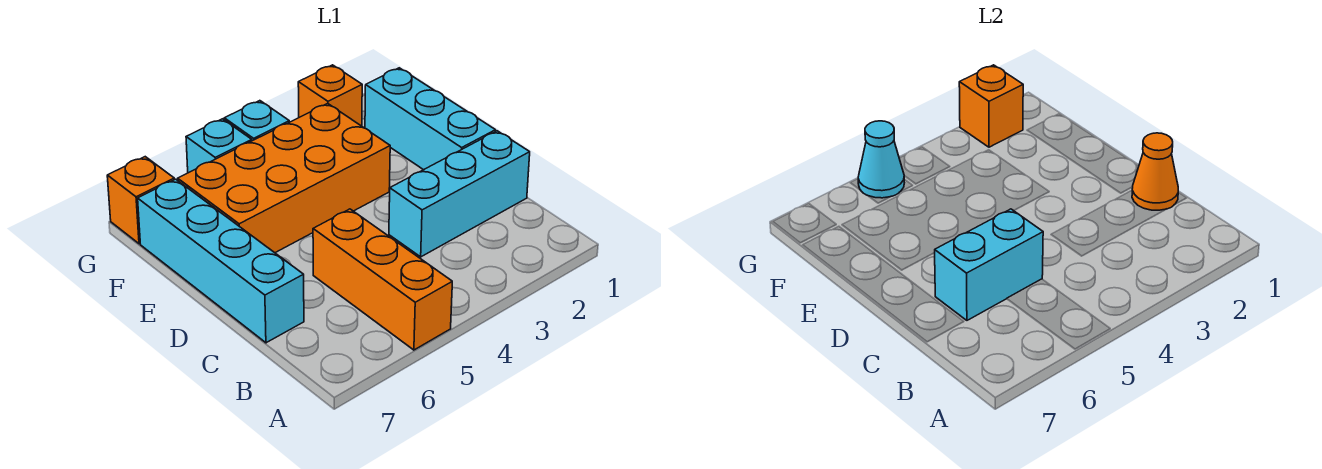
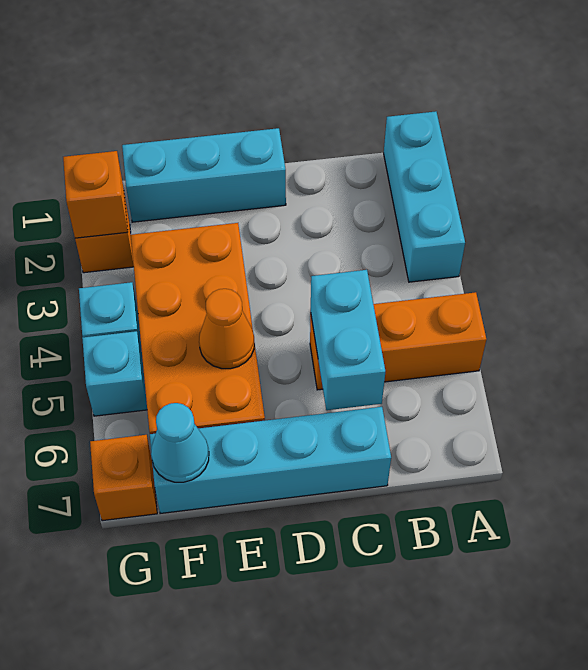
cyan brick C1:C3 level 1 -> cyan brick A1:A3 level 1
orange cone C1 level 2 -> orange cone E5 level 2
cyan cone G5 level 2 -> cyan cone F7 level 2

